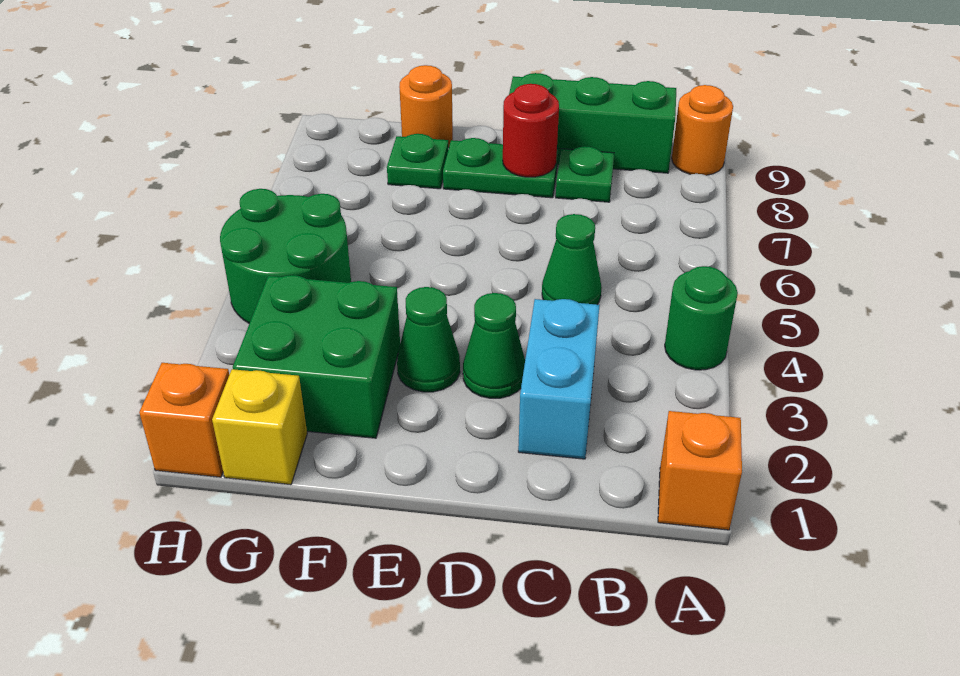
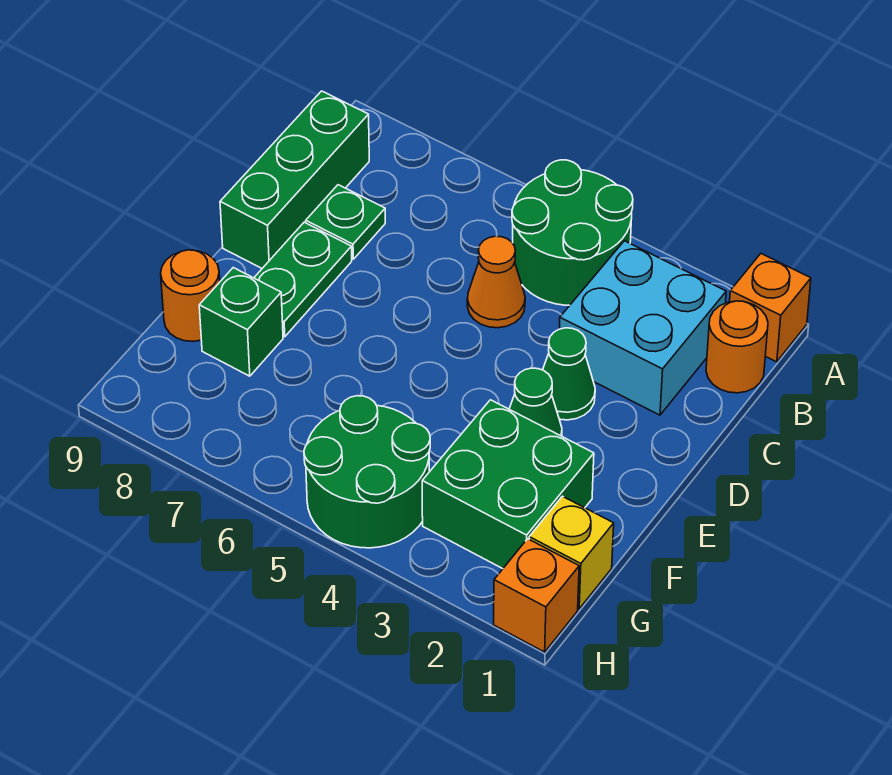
green round brick A4 level 1 -> green round brick A4:B5 level 1
orange round brick A9 level 1 -> orange round brick B1 level 1
cyan brick C2:C3 level 1 -> cyan brick B2:C3 level 1
green cone C5 level 1 -> orange cone C5 level 1
red round brick D8 level 2 -> none
green plate F8 level 1 -> green brick F8 level 1

